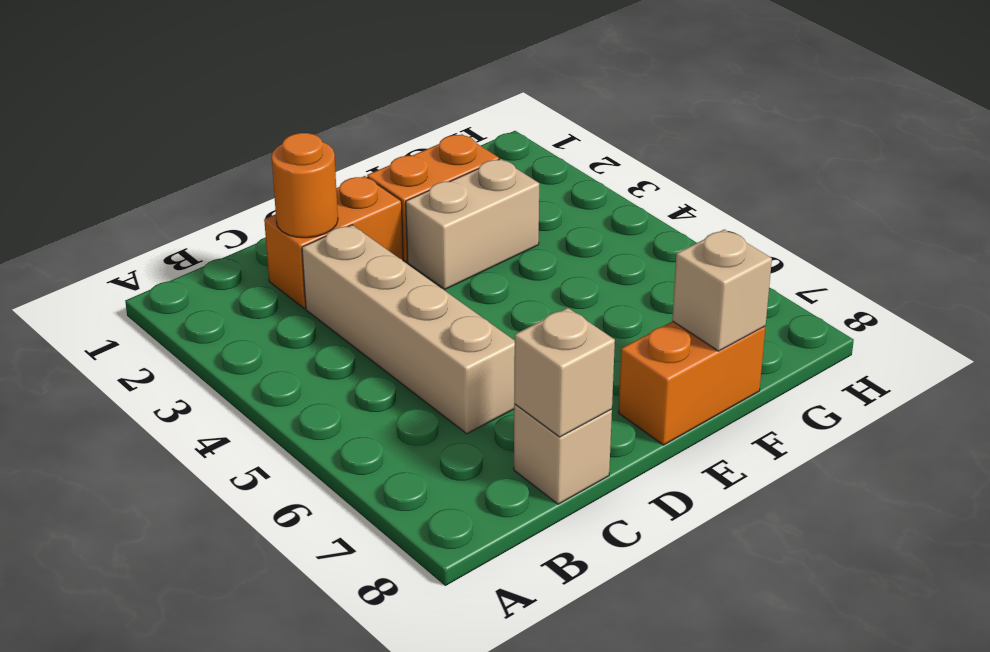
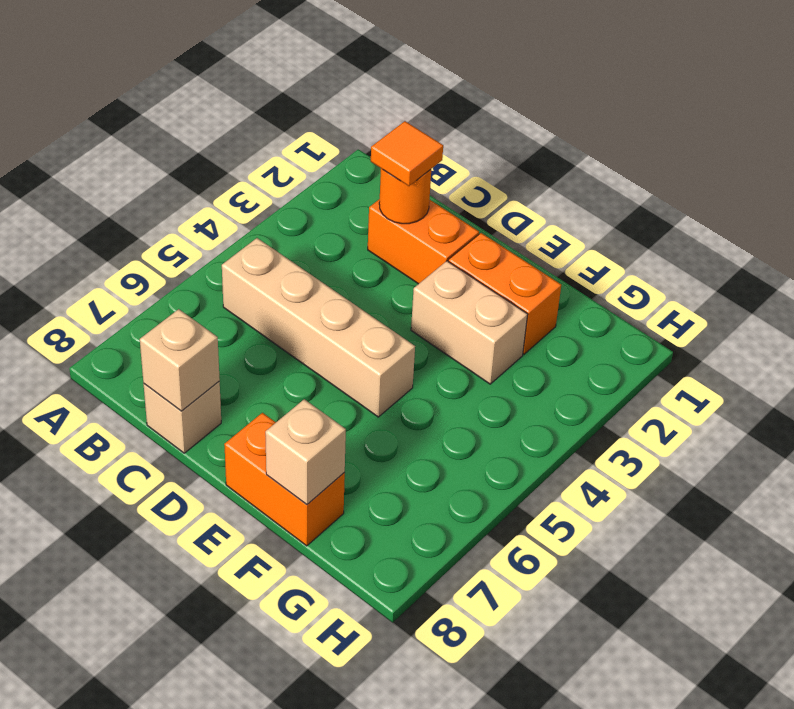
none -> orange tile C2 level 3
tan brick C3:C6 level 1 -> tan brick B5:E5 level 1

